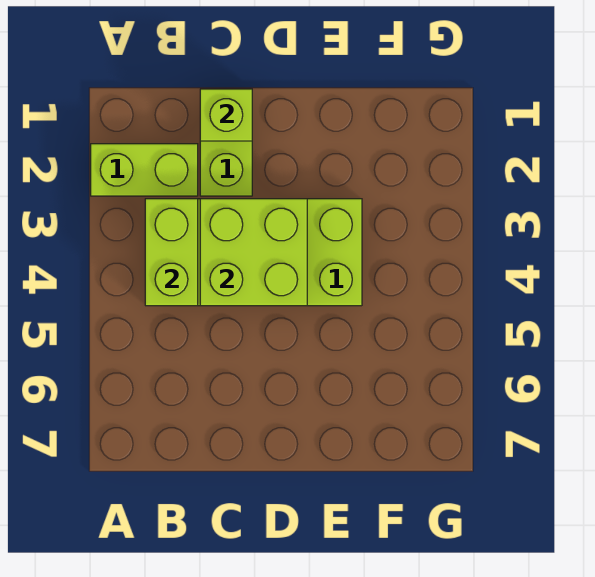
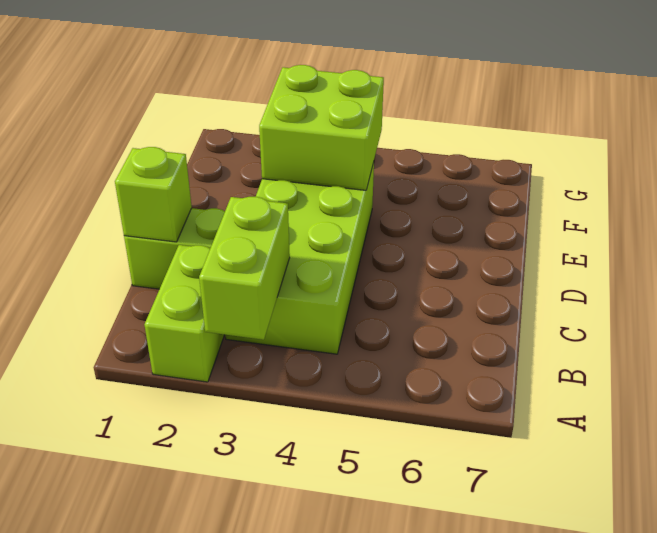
lime brick B3:B4 level 2 -> lime brick A3:B3 level 2
lime brick C3:D4 level 2 -> lime brick E3:F4 level 2

